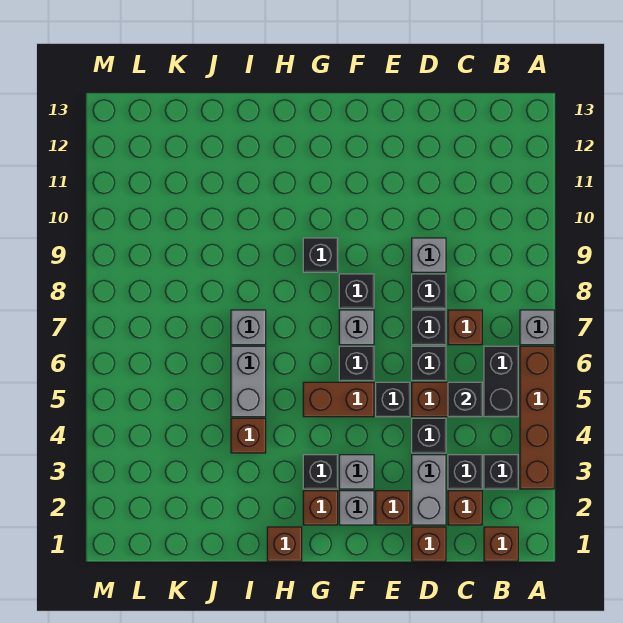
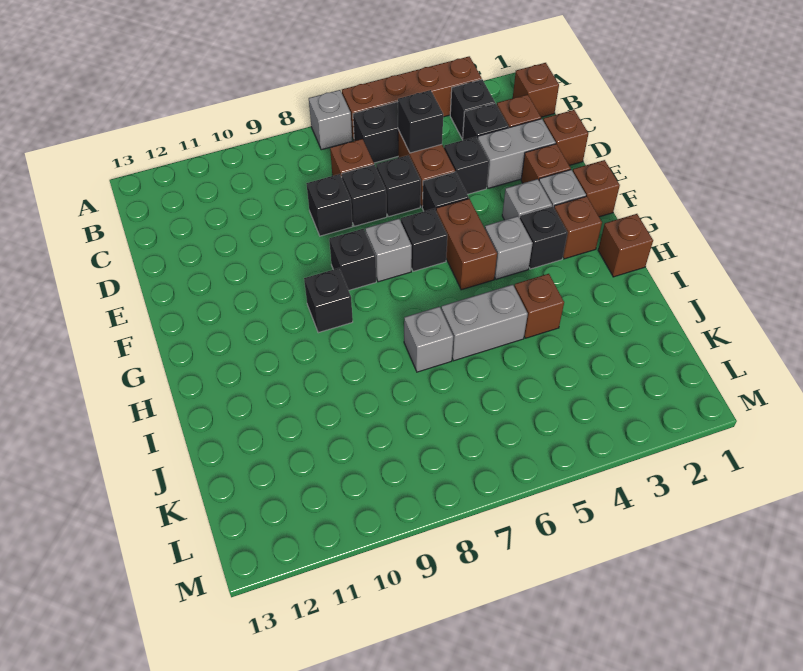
grey brick D9 level 1 -> grey brick G4 level 1
none -> brown brick F1 level 1

